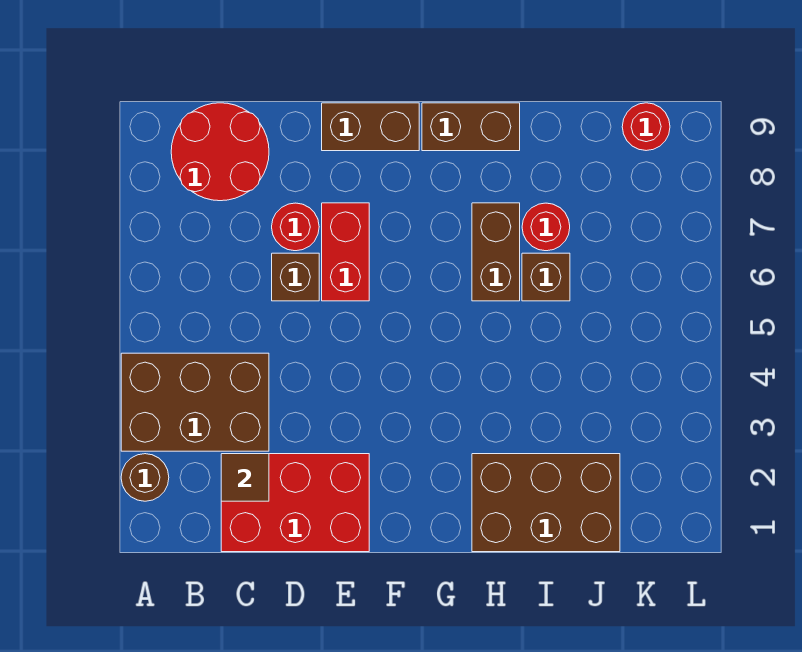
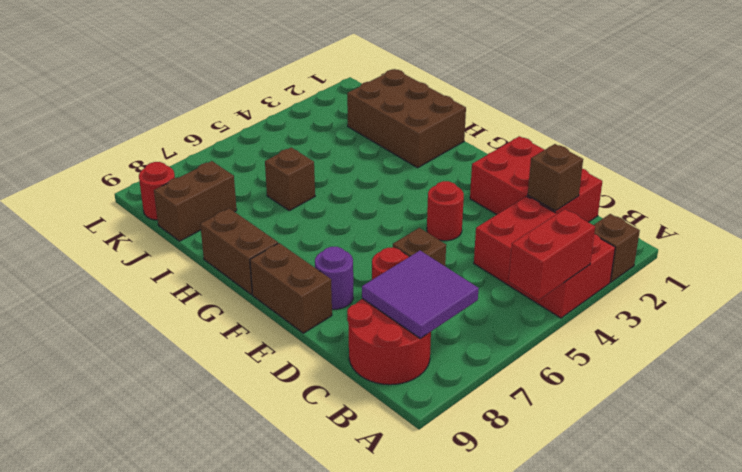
brown round brick A2 level 1 -> brown brick A2 level 1
brown brick A3:C4 level 1 -> red brick A3:C4 level 1
none -> purple tile B7:C8 level 2
brown tile C2 level 2 -> brown brick C2 level 2
red brick E6:E7 level 1 -> red brick A4:A5 level 2
none -> purple round brick E8 level 1
brown brick H6:H7 level 1 -> brown brick J8:J9 level 1
red round brick I7 level 1 -> red round brick E4 level 1

